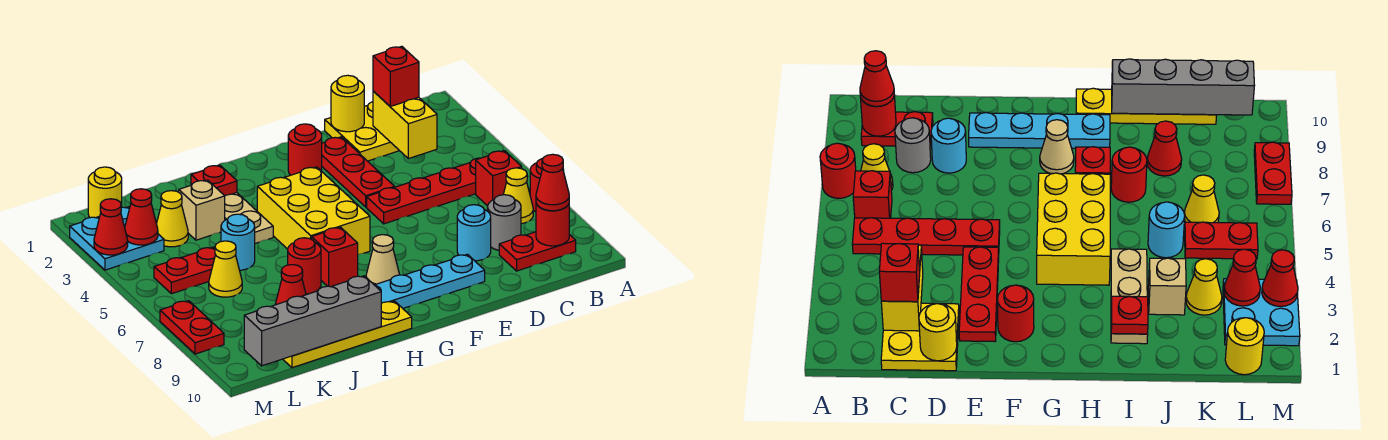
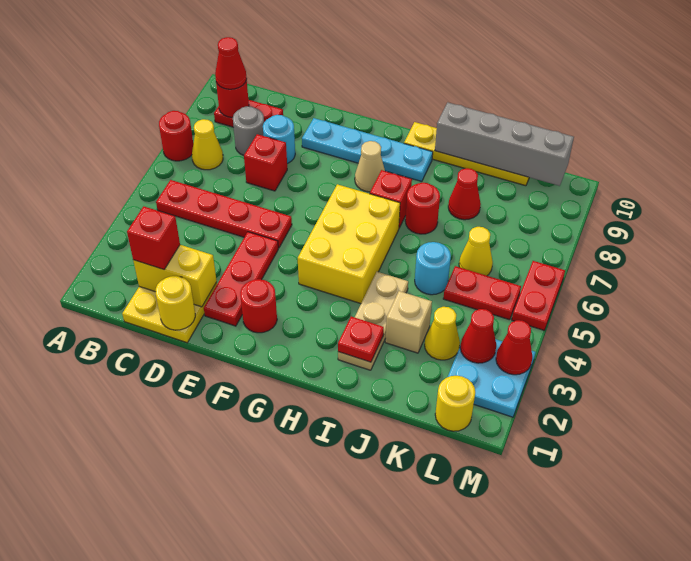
red brick B6 level 1 -> red brick D7 level 1
yellow brick C2:C3 level 2 -> yellow brick C2:D2 level 2
red plate M7:M8 level 1 -> red plate M5:M6 level 1

